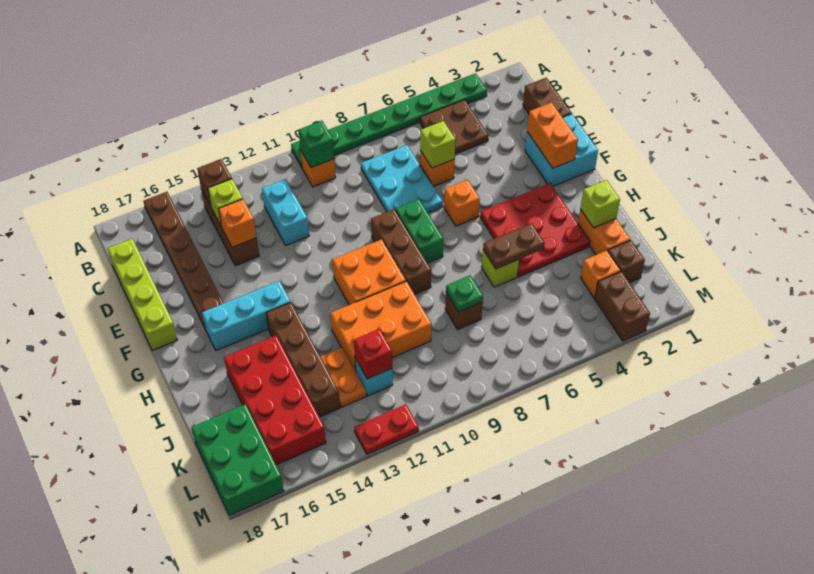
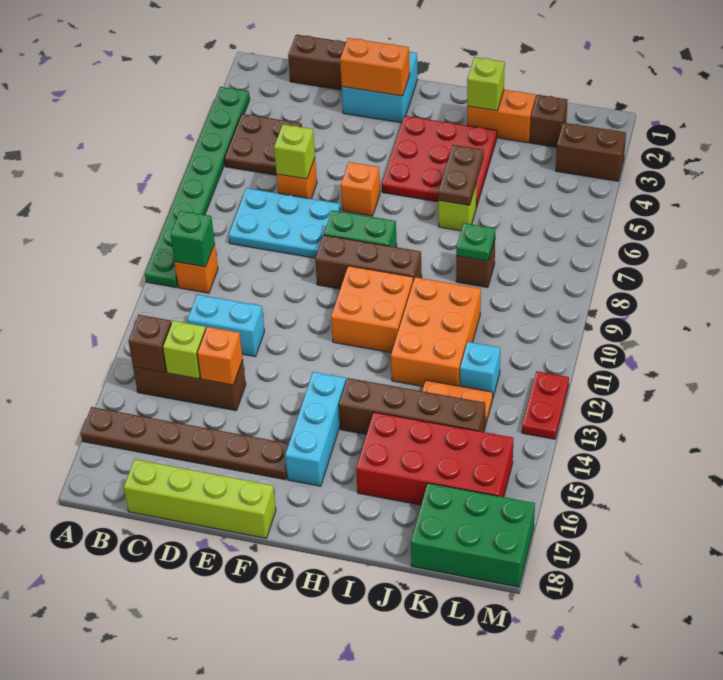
orange brick K3 level 1 -> none
red brick K12 level 2 -> none

